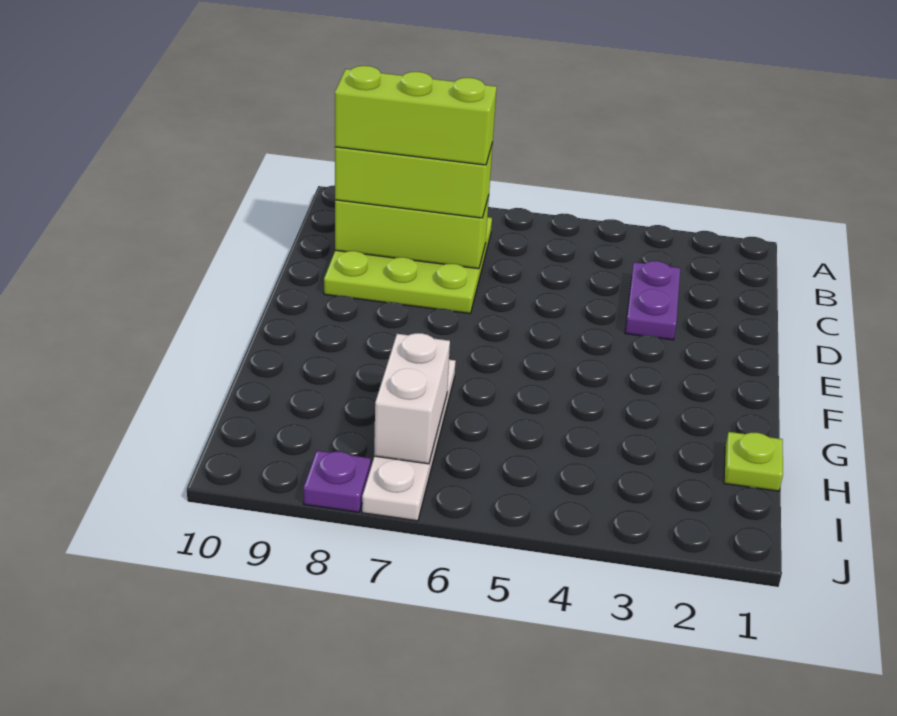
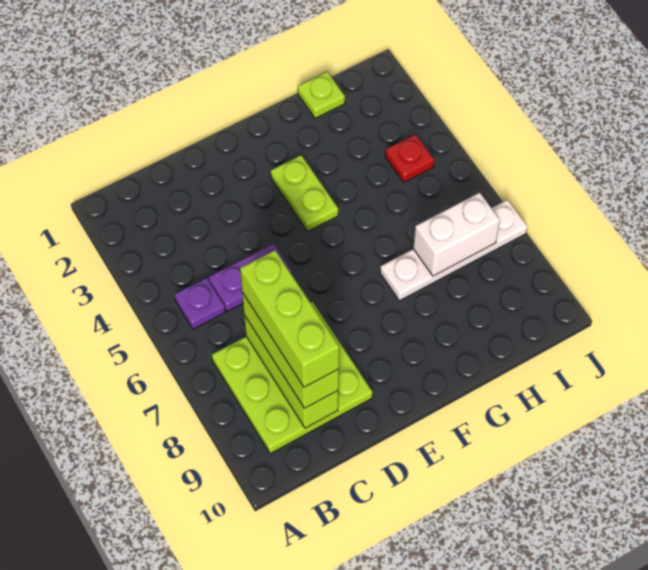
purple plate C3:D3 level 1 -> purple plate C5:D5 level 1
none -> lime plate F3:F4 level 1
none -> red plate I4 level 1
purple plate J8 level 1 -> purple plate B5 level 1

